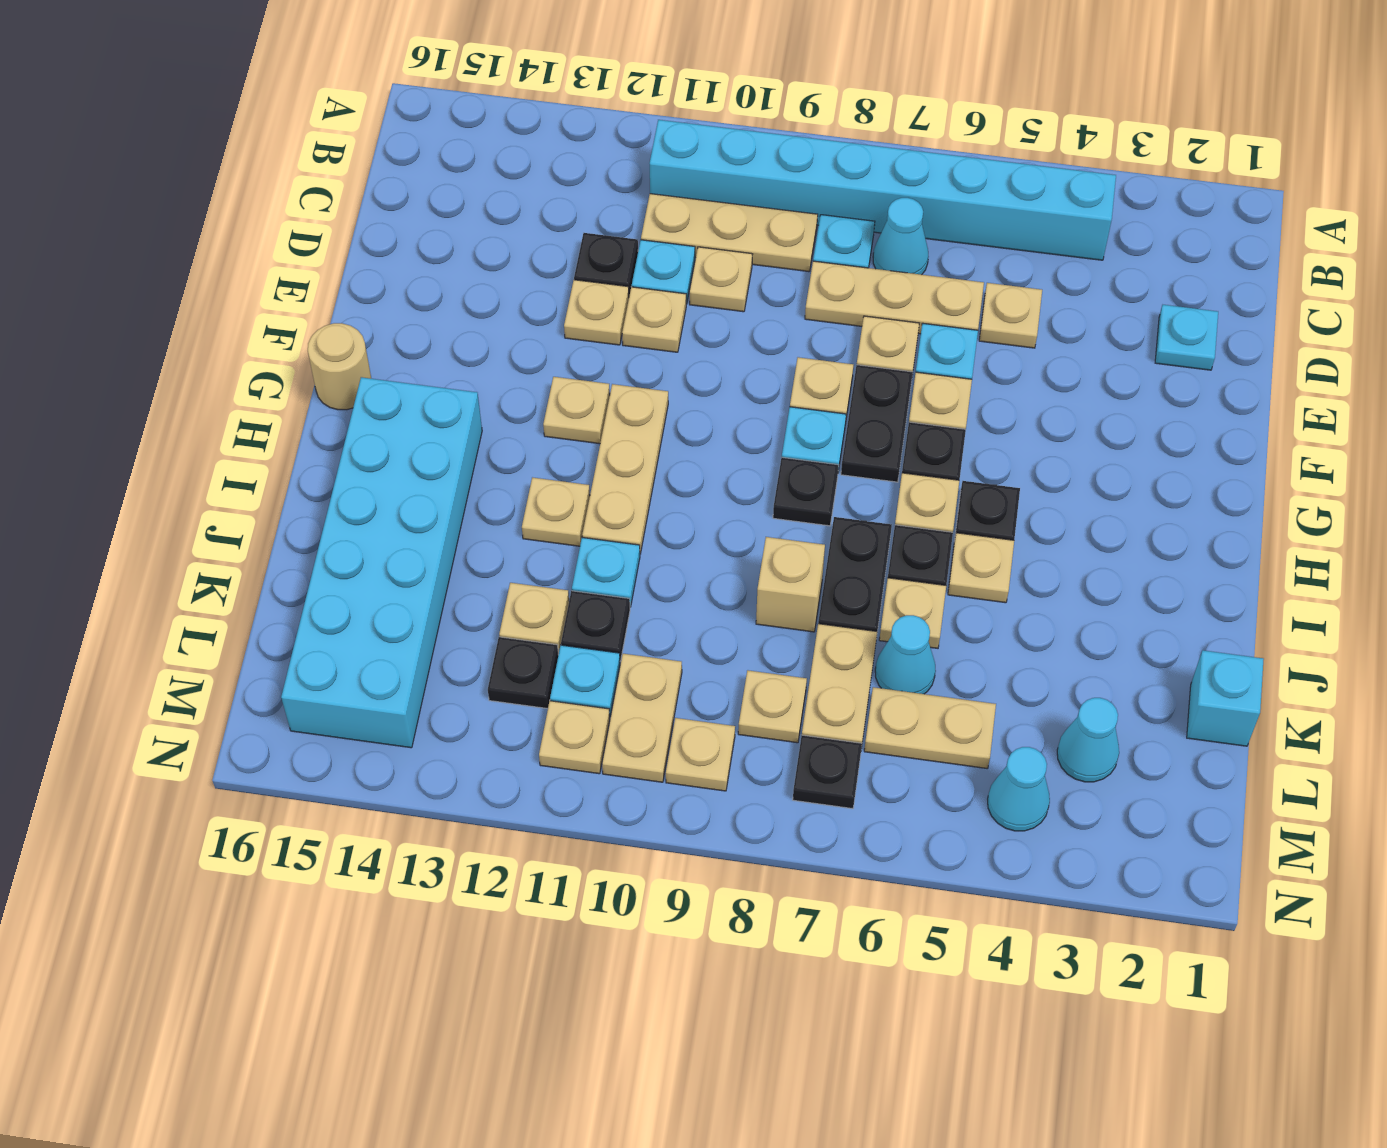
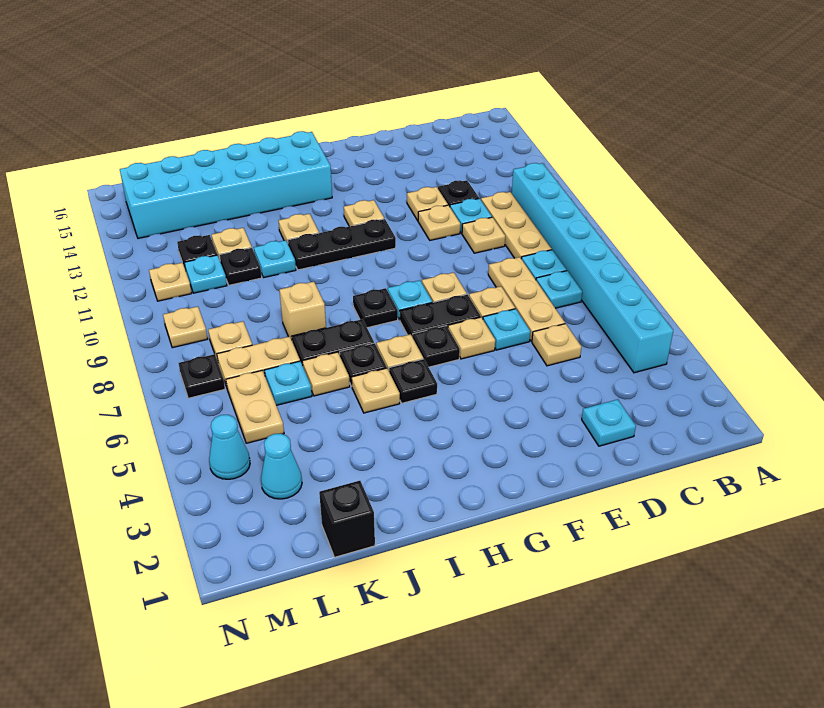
cyan cone C7 level 1 -> cyan plate C7 level 1
tan plate G11:I11 level 1 -> black plate G11:I11 level 1
tan round brick G16 level 1 -> none
cyan brick K1 level 1 -> black brick K1 level 1
cyan cone K6 level 1 -> cyan plate K6 level 1
tan plate L10:M10 level 1 -> none

